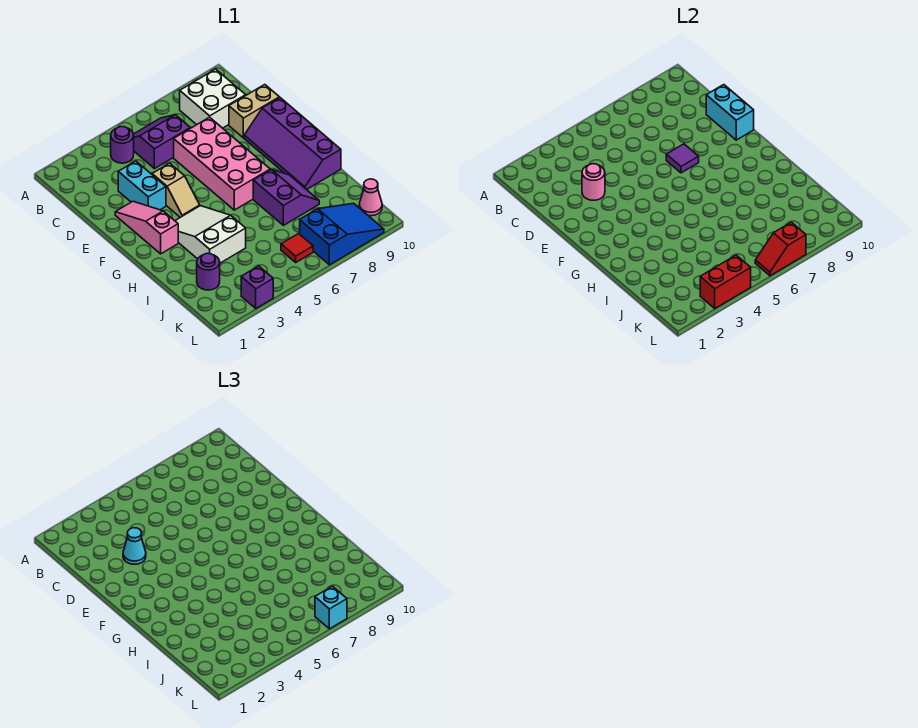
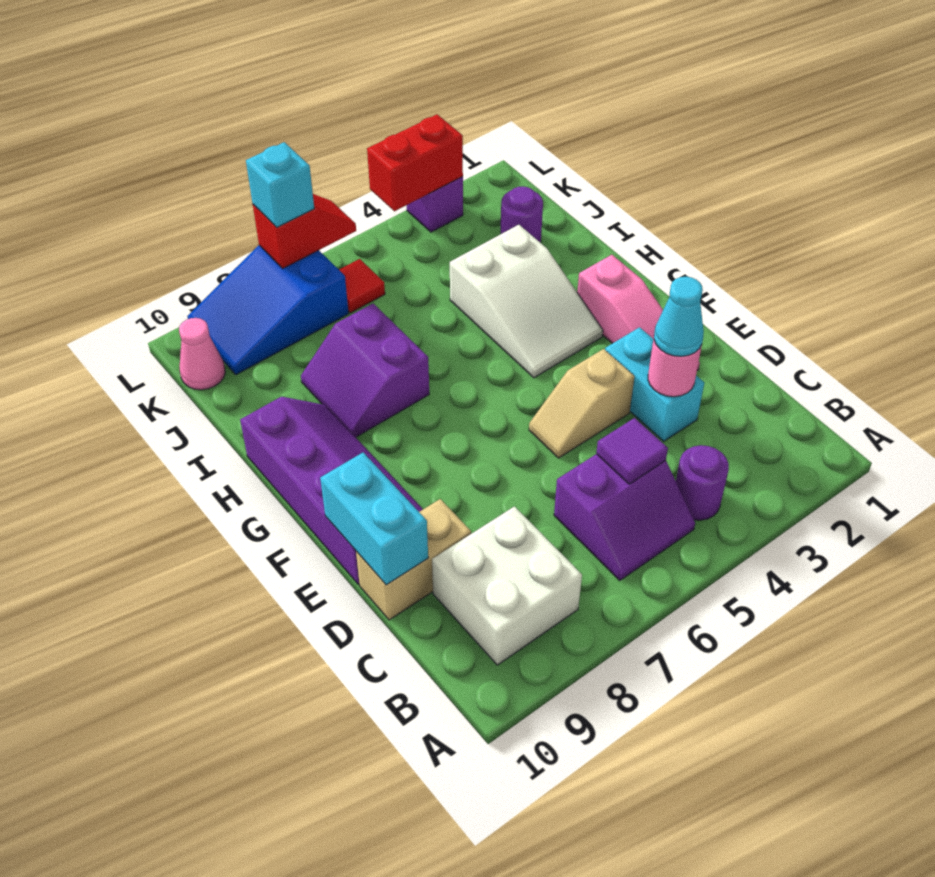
pink brick D6:G7 level 1 -> none
tan slope E4:F4 level 1 top E -> tan slope E4:E5 level 1 top 4
purple tile E7 level 2 -> purple tile C5 level 2

